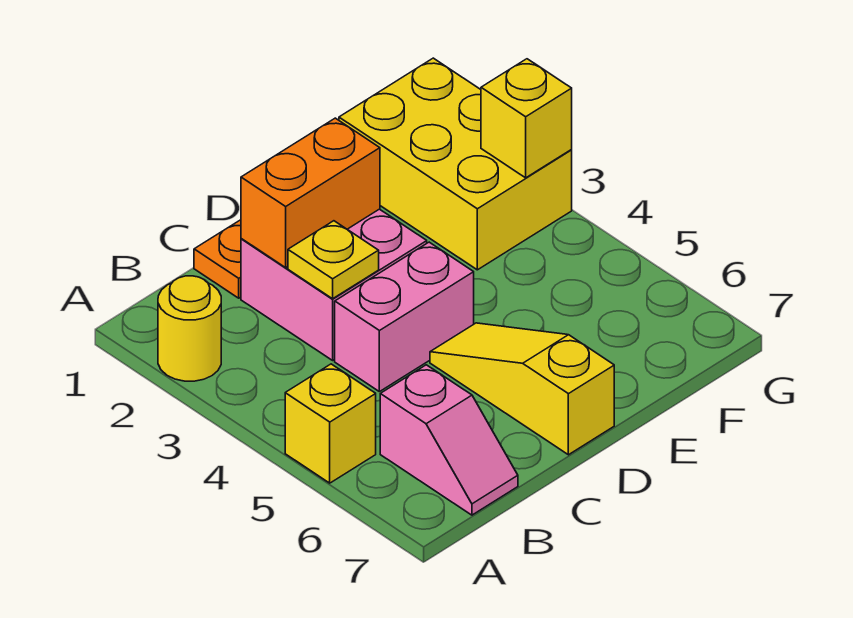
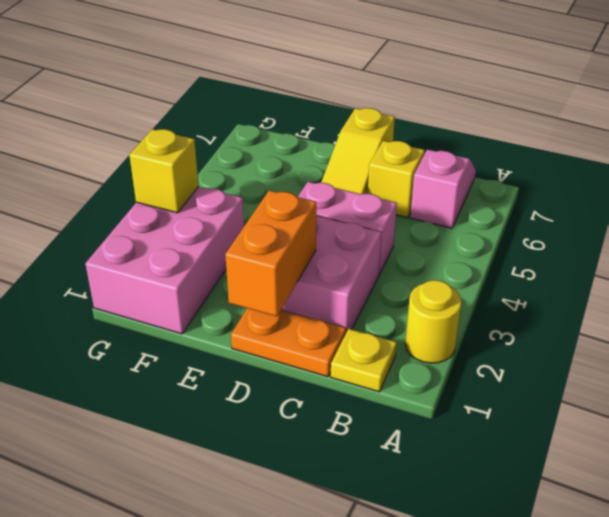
yellow brick A5 level 1 -> yellow brick C6 level 1
orange brick C2:D2 level 2 -> orange brick D1:D2 level 2
yellow plate C3 level 2 -> yellow plate B1 level 1
yellow brick F1:G3 level 1 -> pink brick F1:G3 level 1

